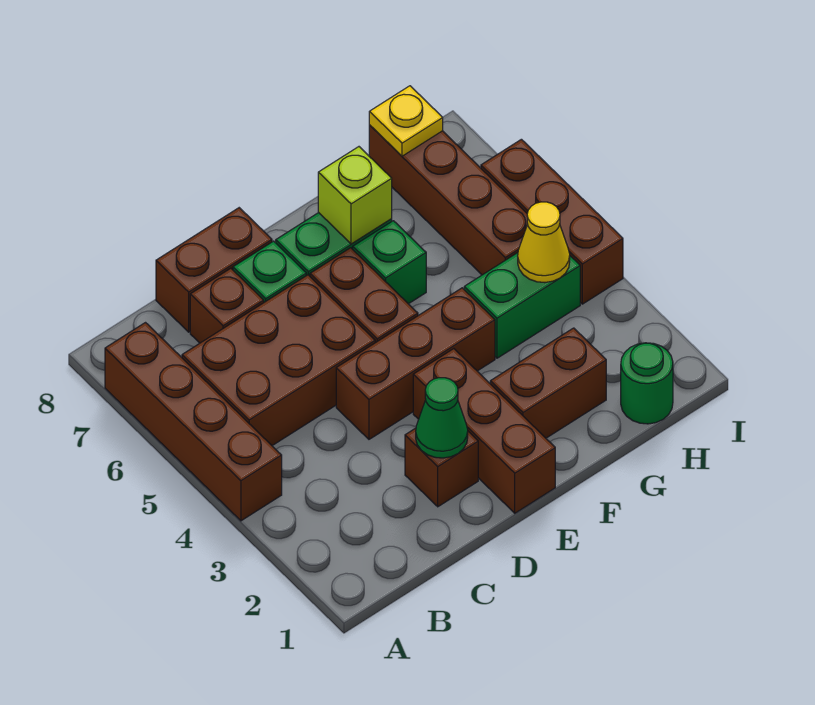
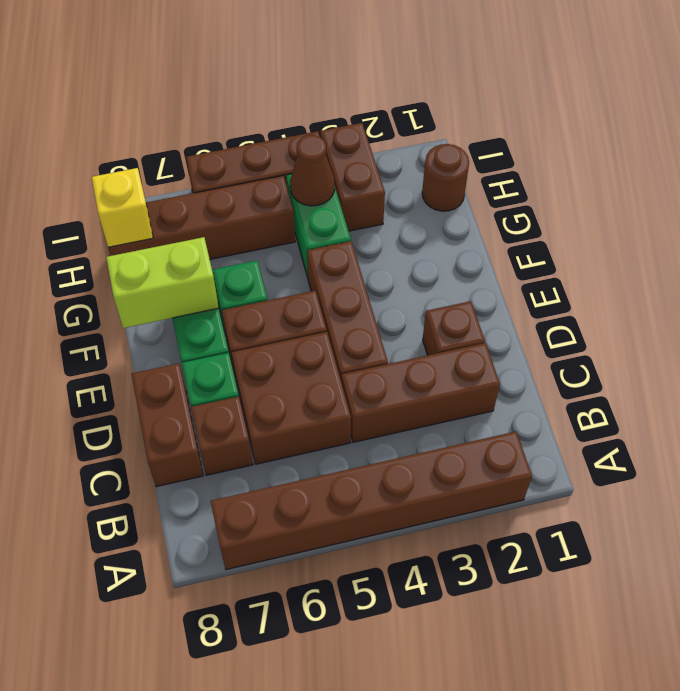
brown brick A4:A7 level 1 -> brown brick A2:A7 level 1
brown brick B5:D6 level 1 -> brown brick C5:D6 level 1
green cone D2 level 2 -> none
brown brick E1:E3 level 1 -> brown brick C2:C4 level 1
brown brick F2:G2 level 1 -> brown brick H3:I3 level 1
lime brick F7 level 2 -> lime brick F7:F8 level 2
green round brick H1 level 1 -> brown round brick H1 level 1
yellow cone H4 level 2 -> brown cone H4 level 2
yellow plate H8 level 2 -> yellow brick H8 level 2

